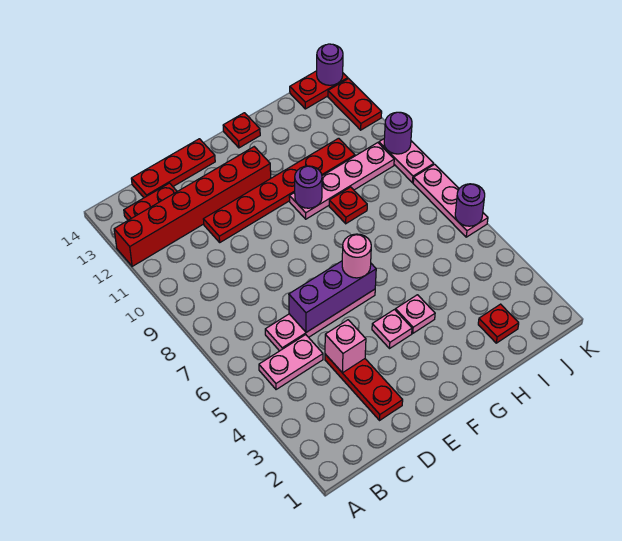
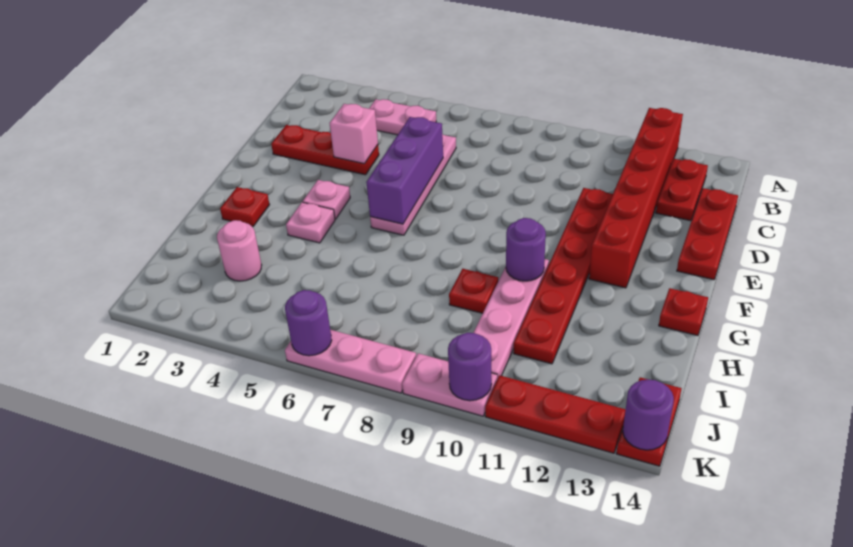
pink plate B5:C5 level 1 -> pink plate B4:B5 level 1
pink round brick F6 level 3 -> pink round brick I3 level 1
red plate I2 level 1 -> red plate G2 level 1
red plate K12:K13 level 1 -> red plate K11:K13 level 1

